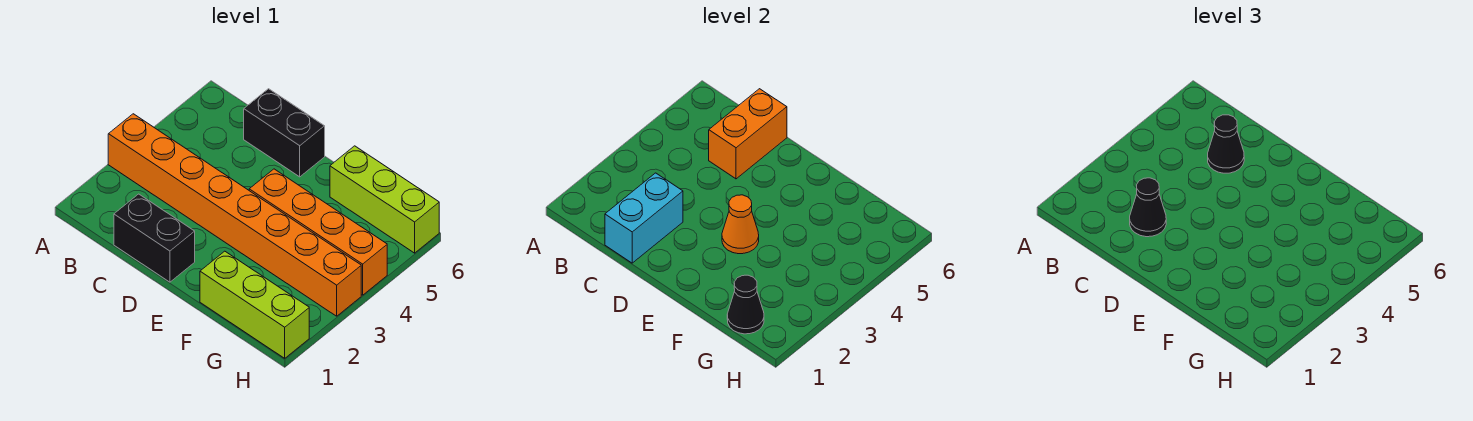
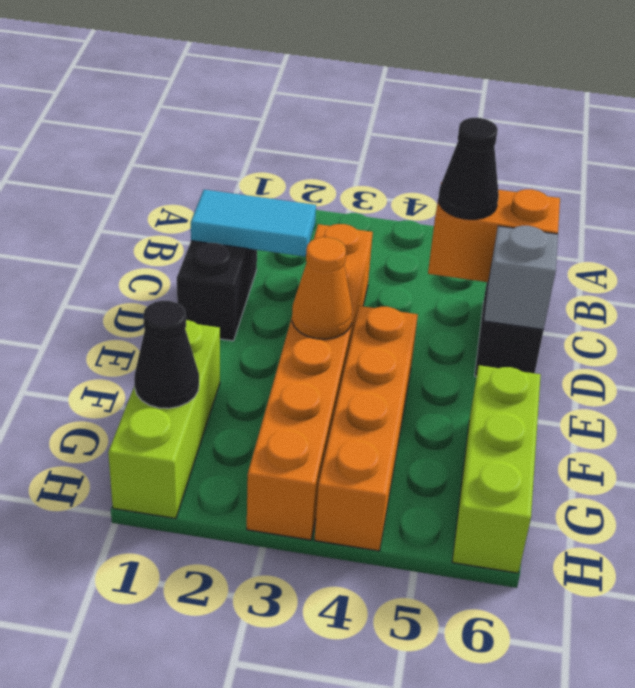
orange brick A3:H3 level 1 -> orange brick C3:H3 level 1
cyan brick C1:C2 level 2 -> cyan tile C1:C2 level 2
black cone C2 level 3 -> none
none -> grey brick D6 level 2

